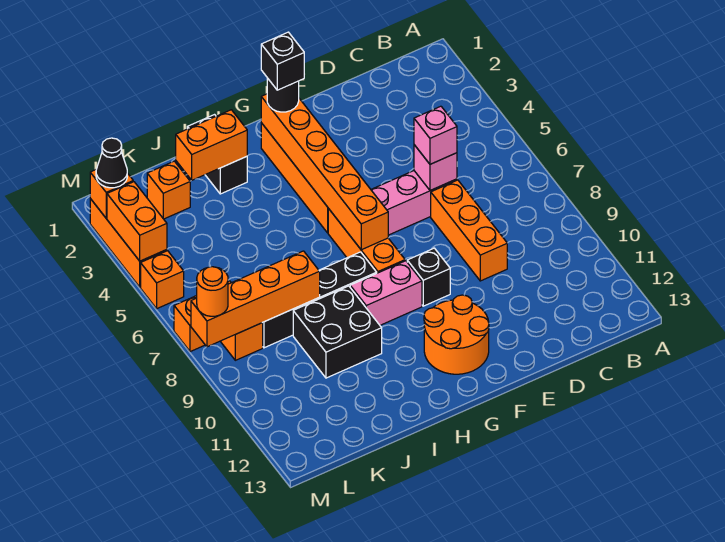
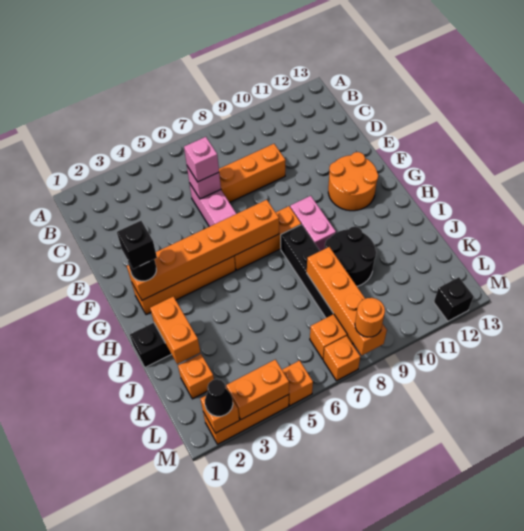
black brick F9 level 1 -> black brick M12 level 1
black brick I9:J10 level 1 -> black round brick I9:J10 level 1

